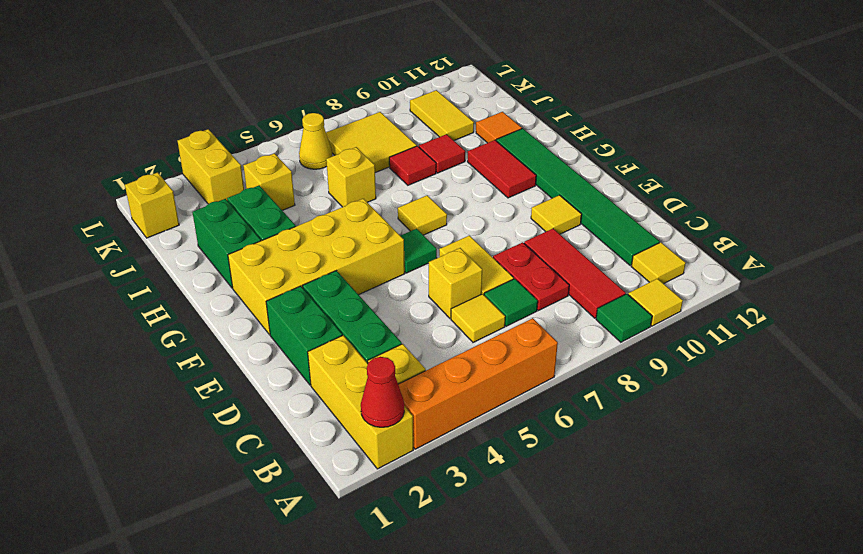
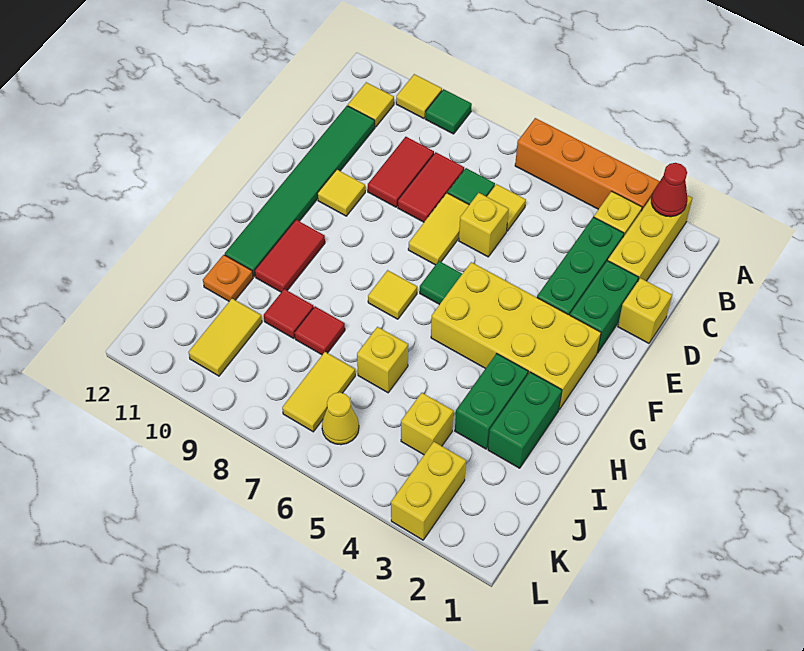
red tile B9:D9 level 1 -> red tile C9:D9 level 1
red plate C8:D8 level 1 -> red tile C8:D8 level 1
orange tile I11 level 1 -> orange plate I11 level 1
yellow tile J7:K8 level 1 -> yellow tile J7:K7 level 1
yellow brick K1 level 1 -> yellow brick D1 level 1

